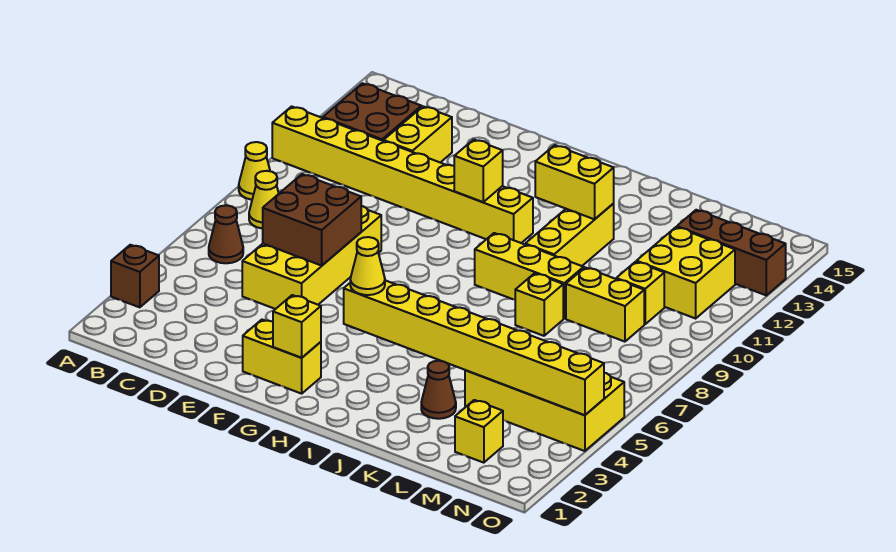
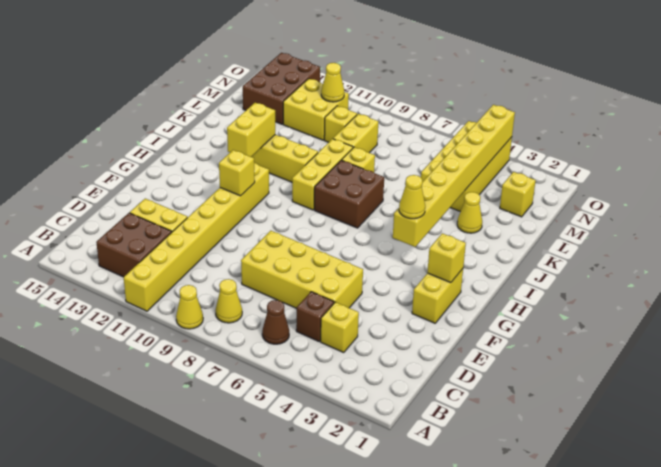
brown brick A3 level 1 -> brown brick C5 level 1
none -> yellow brick C4 level 1
brown brick D6:E7 level 2 -> brown brick I7:J8 level 1
brown cone K3 level 1 -> yellow cone K3 level 1
brown brick M13:O13 level 1 -> brown brick M13:O14 level 1
none -> yellow cone N11 level 2

